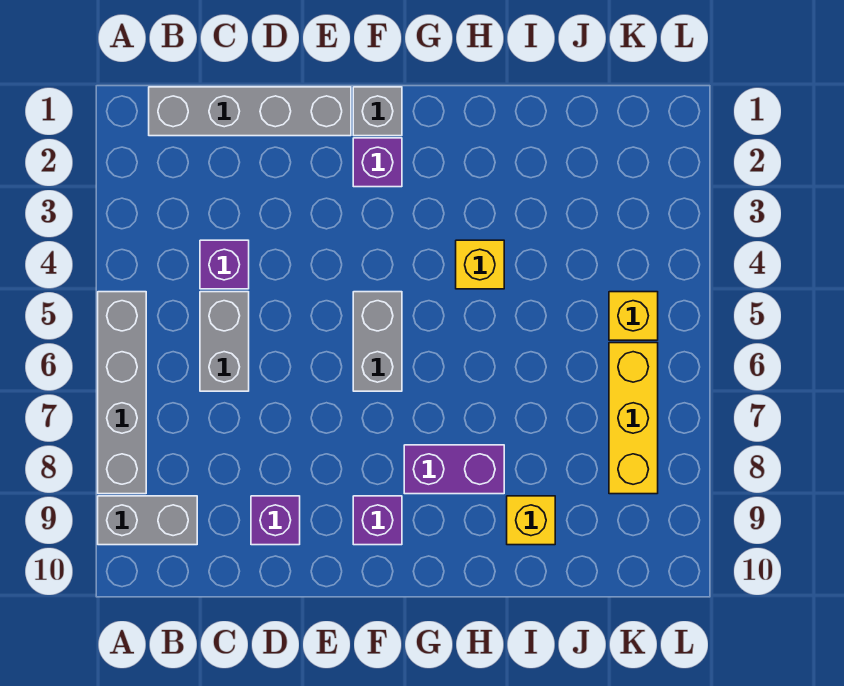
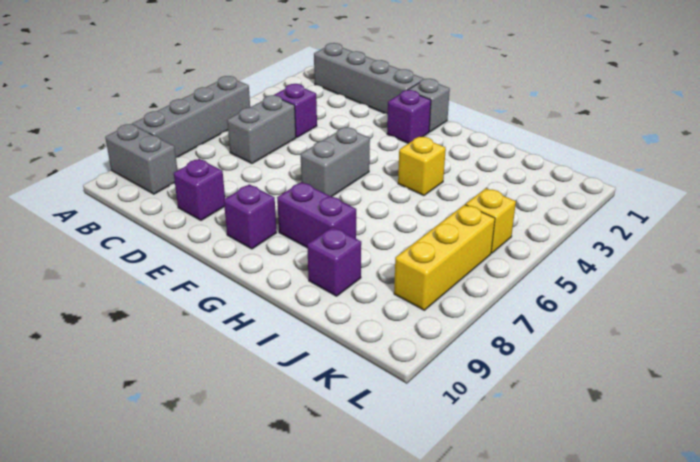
yellow brick I9 level 1 -> purple brick I9 level 1

